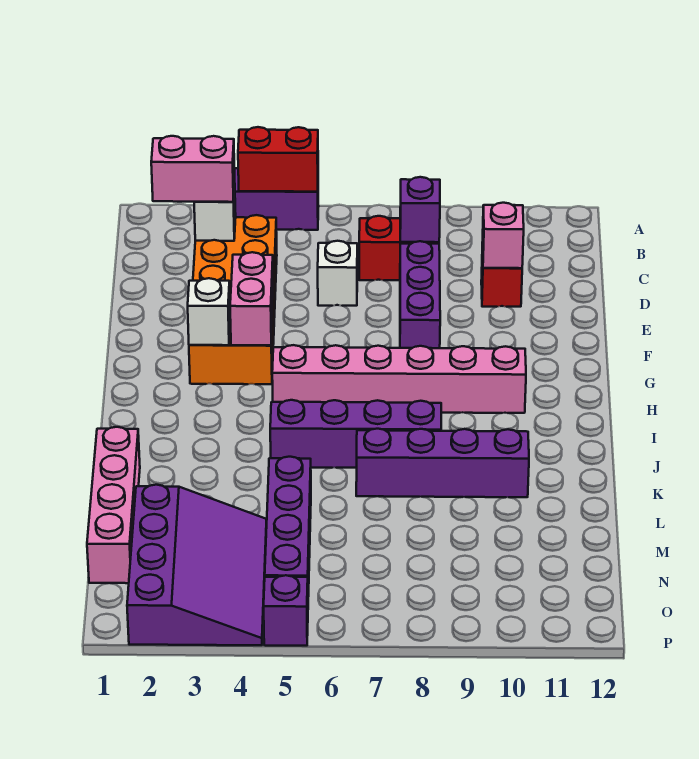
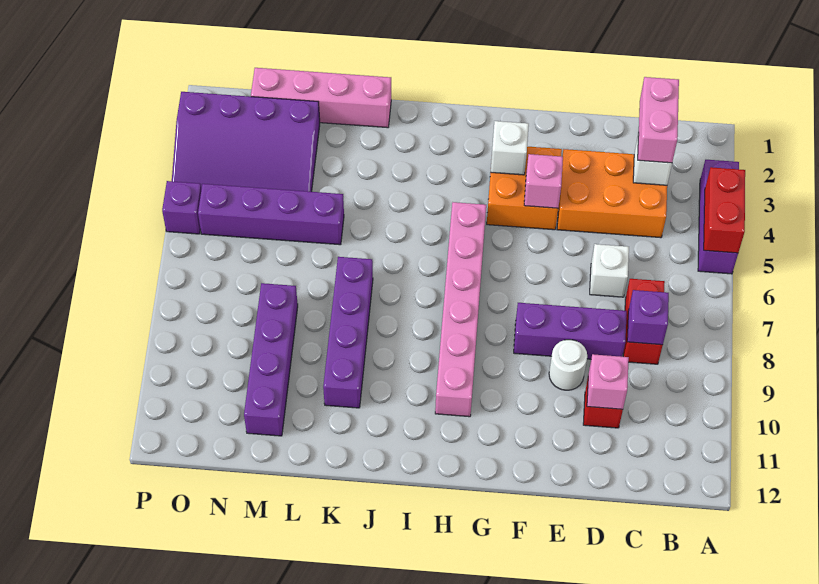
none -> white round brick E9 level 1
pink brick F4:G4 level 2 -> pink brick F4 level 2
purple brick J5:J8 level 1 -> purple brick M8:M11 level 1

